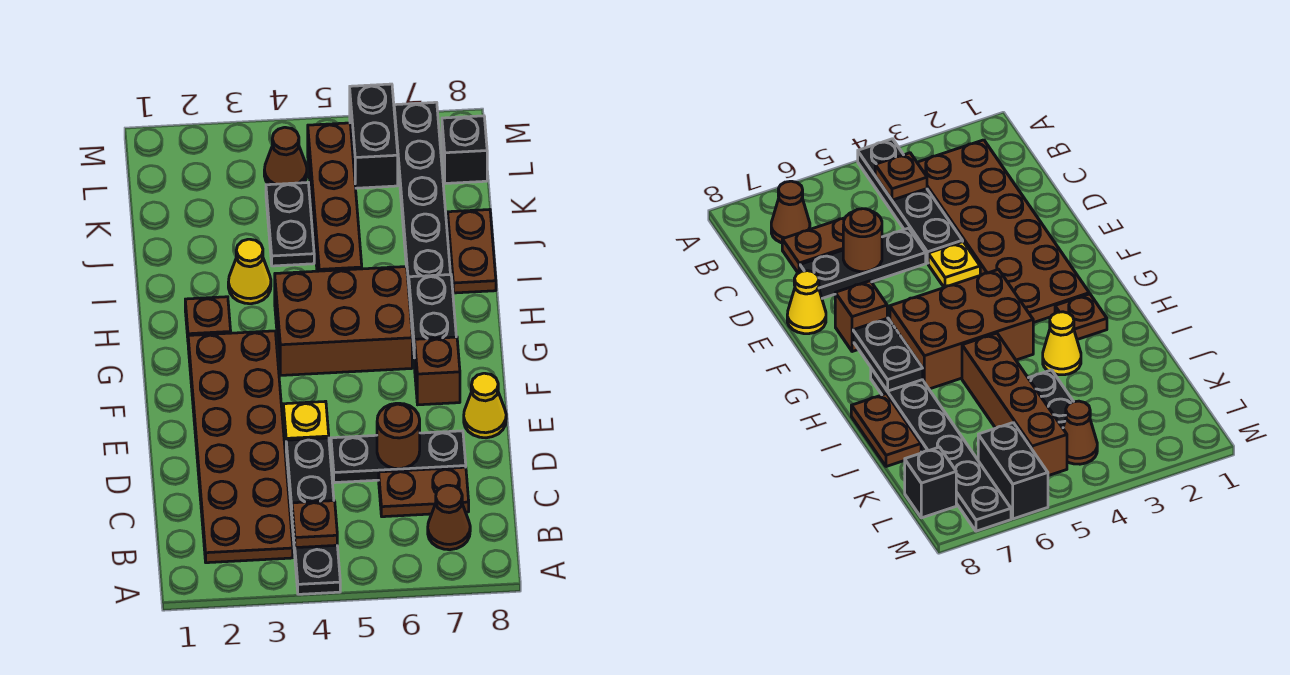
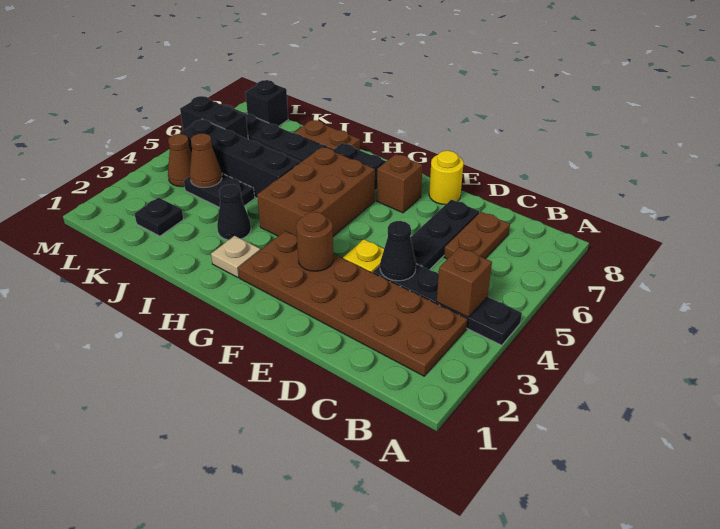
brown plate B4 level 2 -> brown brick B4 level 2
brown cone B7 level 1 -> brown cone K4 level 2
none -> black cone D4 level 2
brown round brick D6 level 2 -> brown round brick F3 level 2
yellow cone E8 level 1 -> yellow round brick E8 level 1
brown plate H2 level 1 -> tan plate H2 level 1
yellow cone I3 level 1 -> black cone I3 level 1
brown brick I5:L5 level 1 -> black brick I5:L5 level 1
none -> black plate K2 level 1

